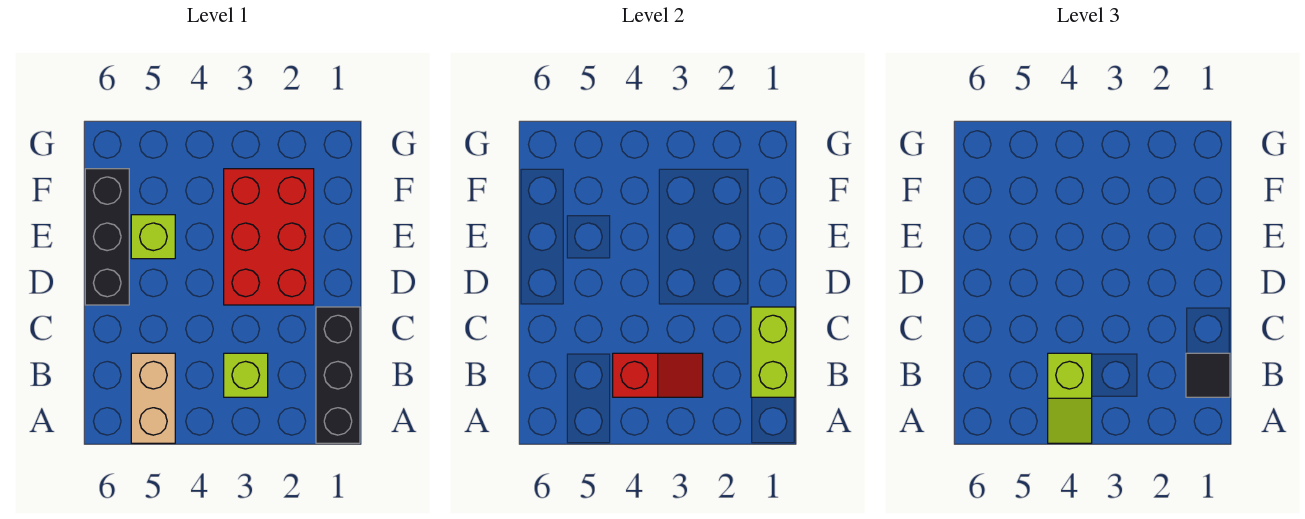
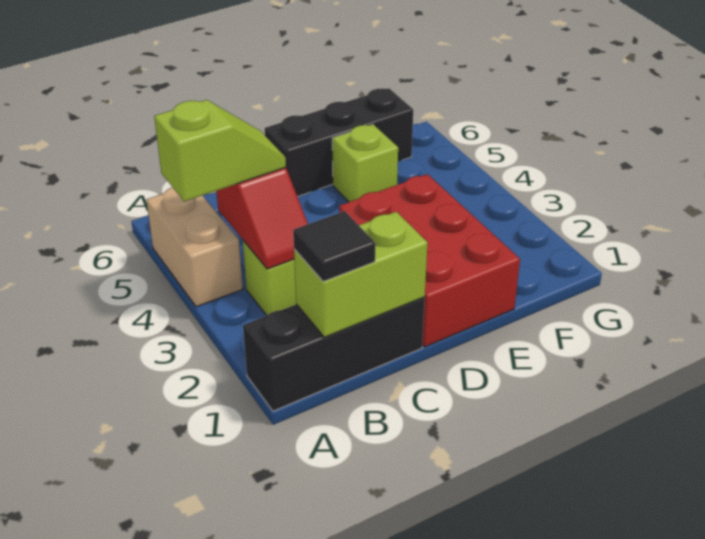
lime slope A4:B4 level 3 top B -> lime slope A4:B4 level 3 top A
tan brick A5:B5 level 1 -> tan brick A4:A5 level 1
red brick D2:F3 level 1 -> red brick D1:E3 level 1

